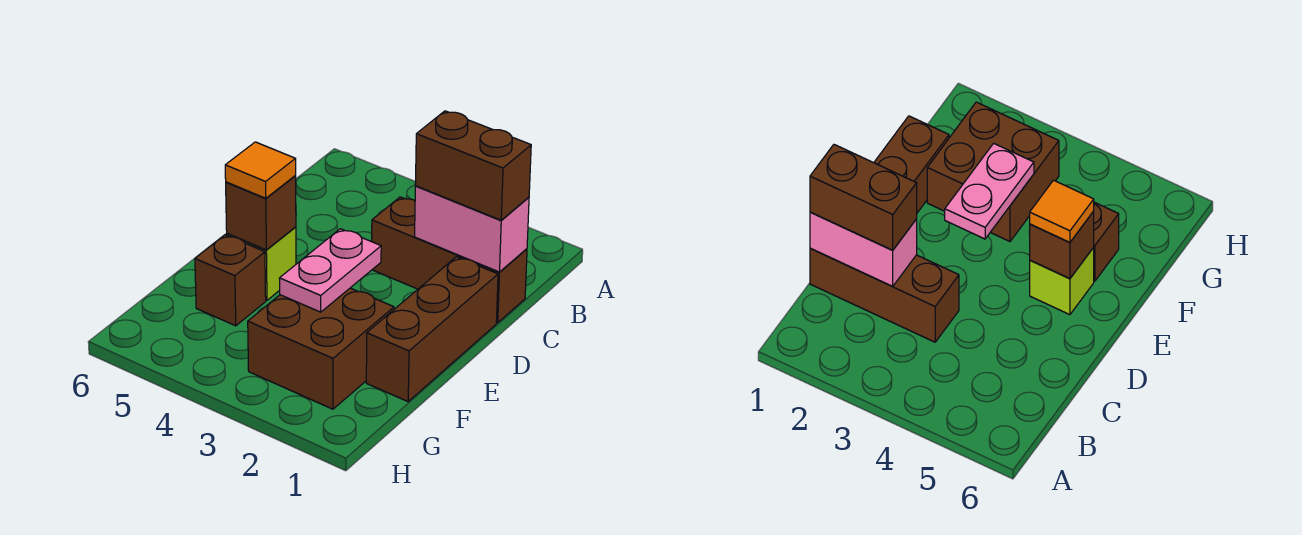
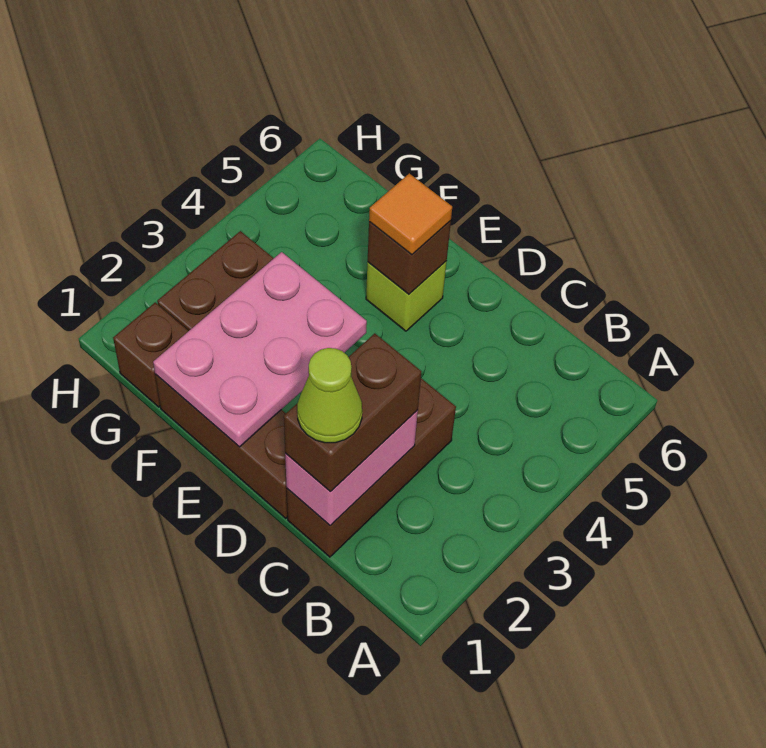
none -> lime cone C1 level 4
pink plate E3:F3 level 2 -> pink plate E1:F3 level 2
brown brick F5 level 1 -> brown brick G1 level 1

